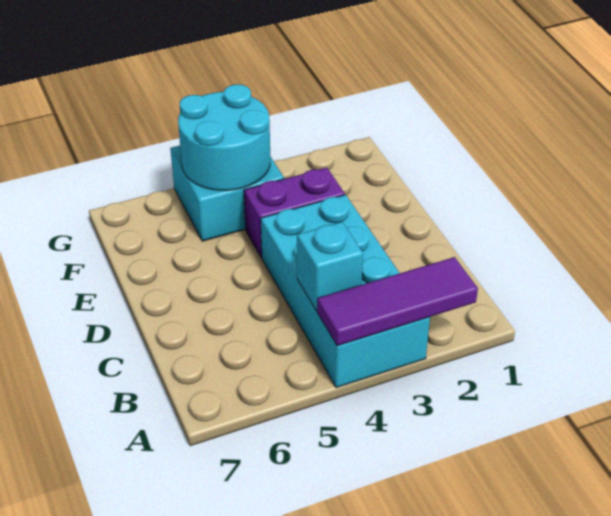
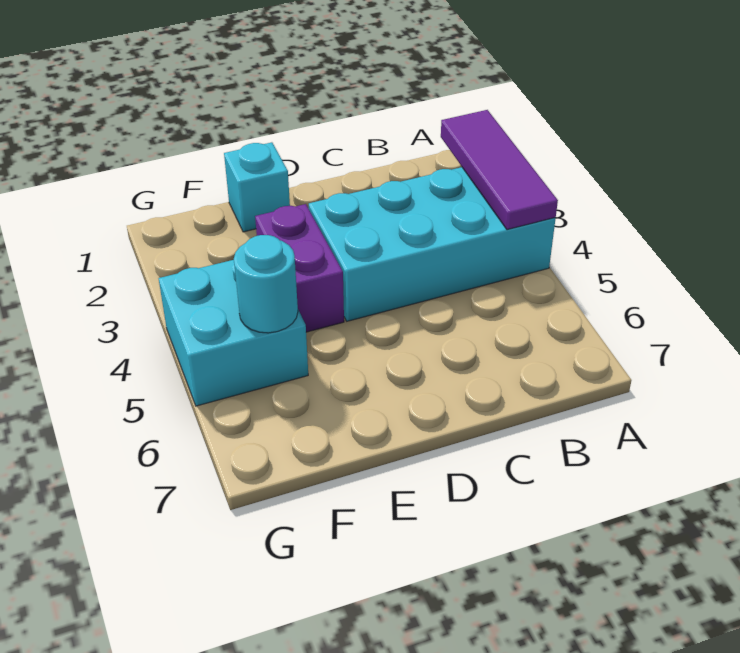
cyan brick B4 level 2 -> cyan brick E1 level 1
cyan round brick F4:G5 level 2 -> cyan round brick F5 level 2

